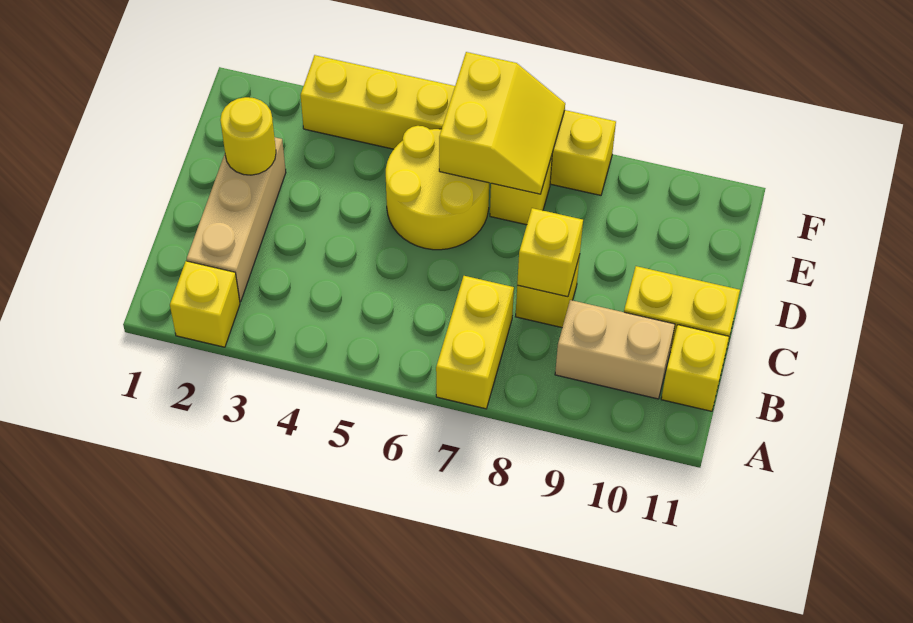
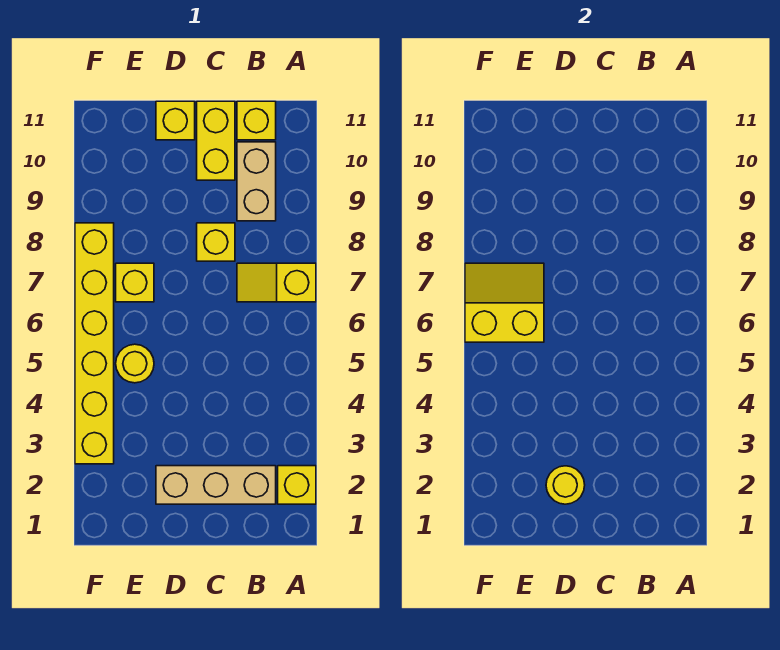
yellow brick A7:B7 level 1 -> yellow slope A7:B7 level 1 top A
yellow brick C8 level 2 -> yellow brick D11 level 1
yellow round brick D5:E6 level 1 -> yellow round brick E5 level 1

